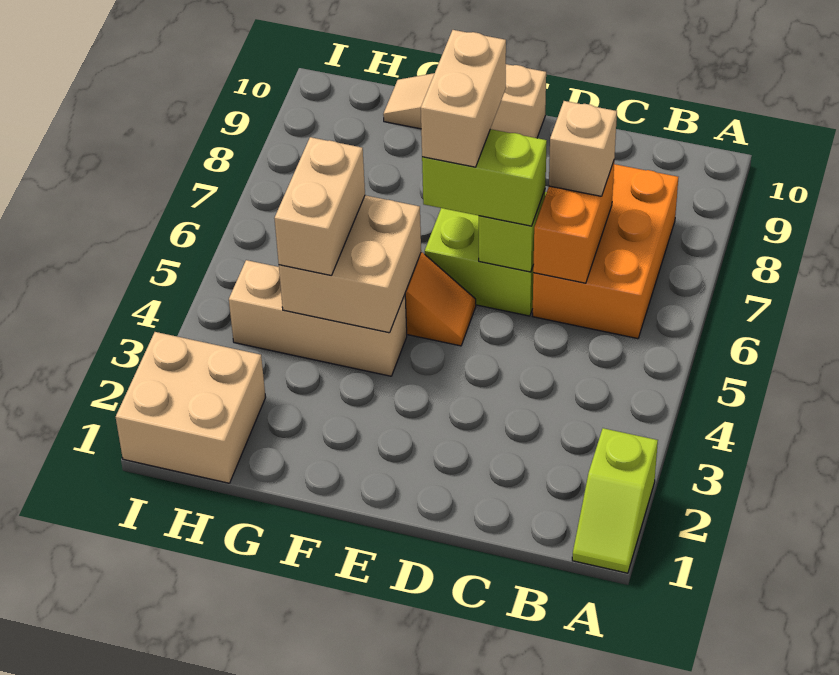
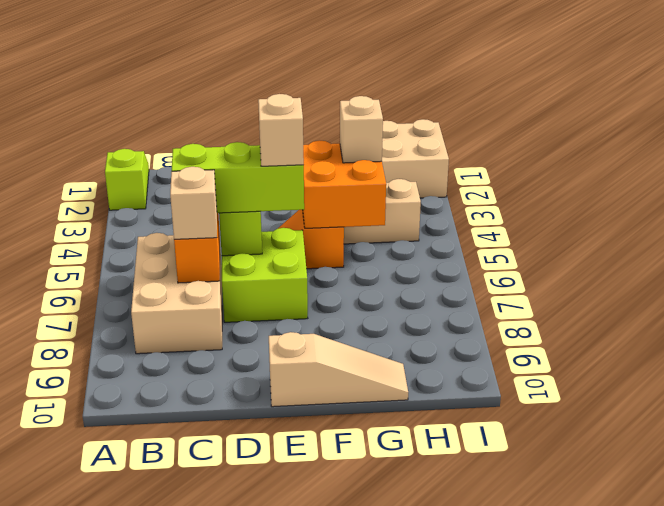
orange brick B6:C8 level 1 -> tan brick B6:C8 level 1
lime brick D6:E6 level 3 -> lime brick C6:E6 level 3
tan brick E6:E7 level 4 -> tan brick E6 level 4
tan brick F4:G5 level 2 -> orange brick F4:G5 level 2
tan brick G4:G5 level 3 -> tan brick G4 level 3

